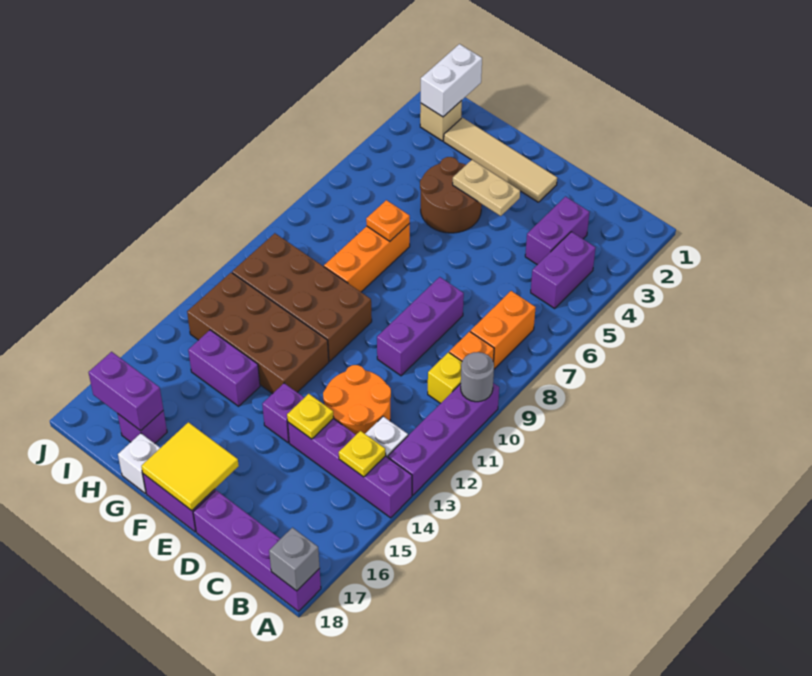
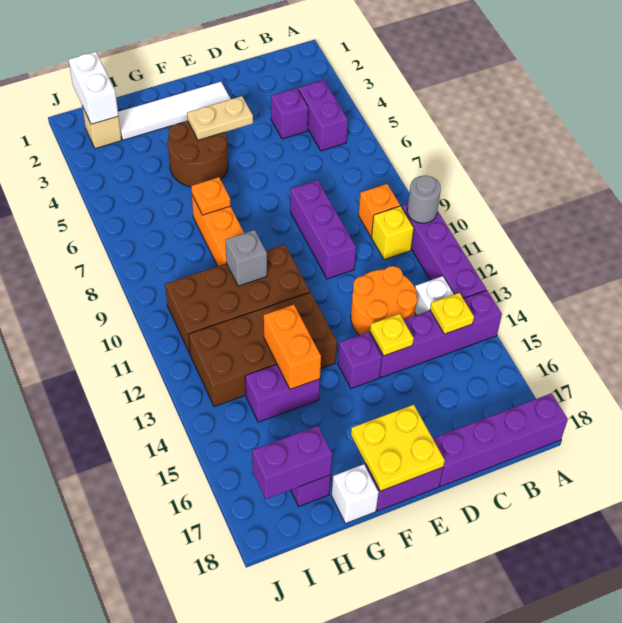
grey brick A18 level 2 -> grey brick G10 level 2
orange brick B7:B8 level 1 -> orange brick G13:G14 level 2
purple brick C3:C4 level 1 -> purple brick C4 level 1
tan tile E2:H2 level 1 -> white tile E2:H2 level 1
yellow tile E17:F18 level 2 -> yellow plate E17:F18 level 2

